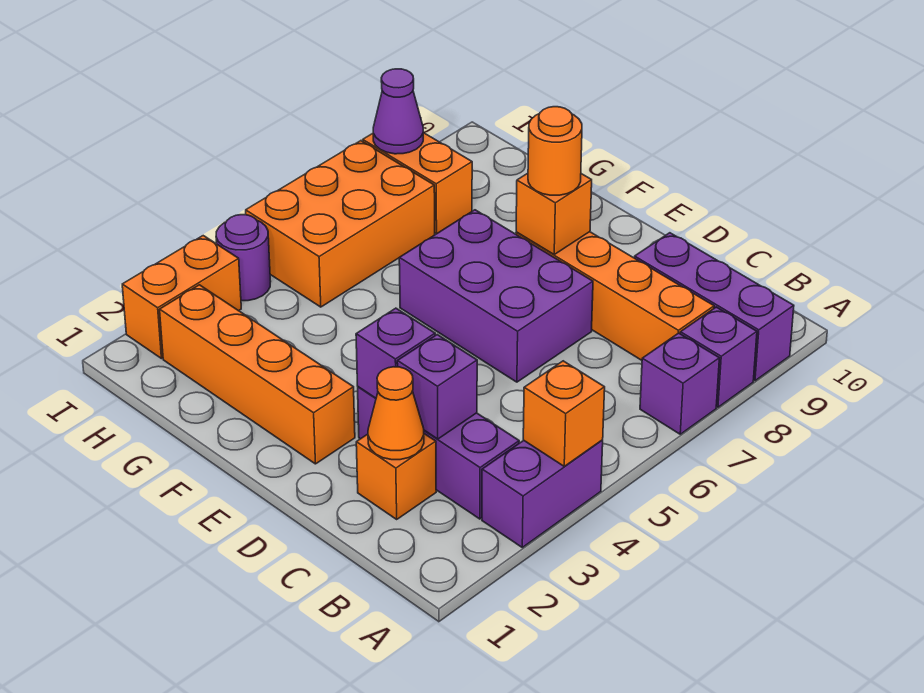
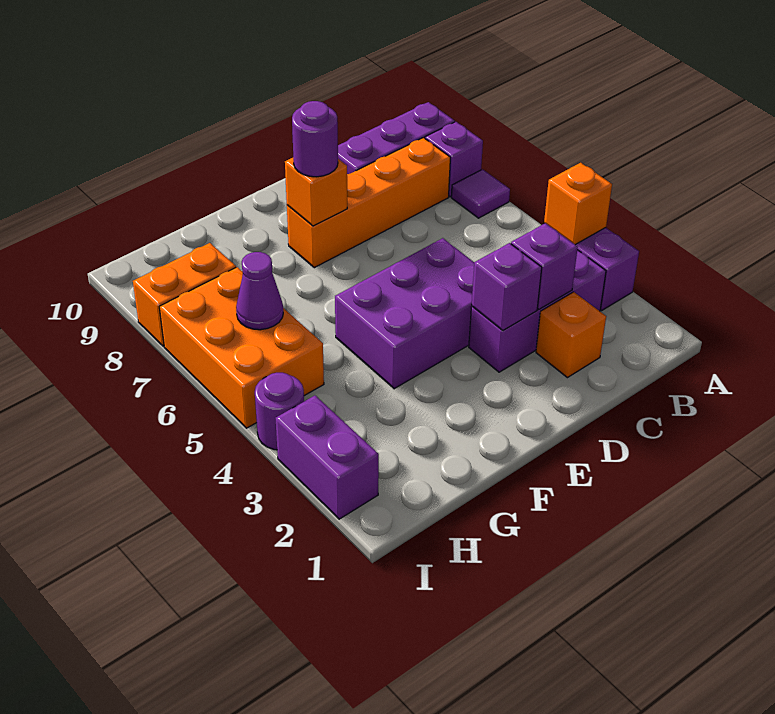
purple brick A7 level 1 -> purple tile A7 level 1
orange cone C2 level 2 -> none
purple brick D6:F7 level 1 -> purple brick D4:F5 level 1
orange brick E2:H2 level 1 -> none
orange round brick E8 level 3 -> purple round brick E8 level 3
orange brick I2:I3 level 1 -> purple brick I2:I3 level 1
purple cone I8 level 2 -> purple cone H6 level 2

